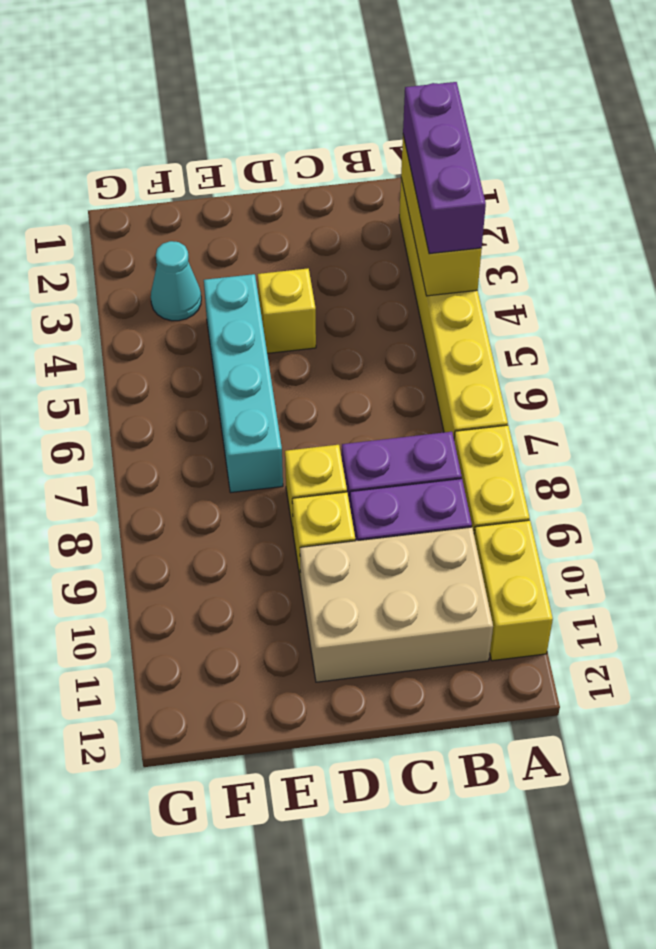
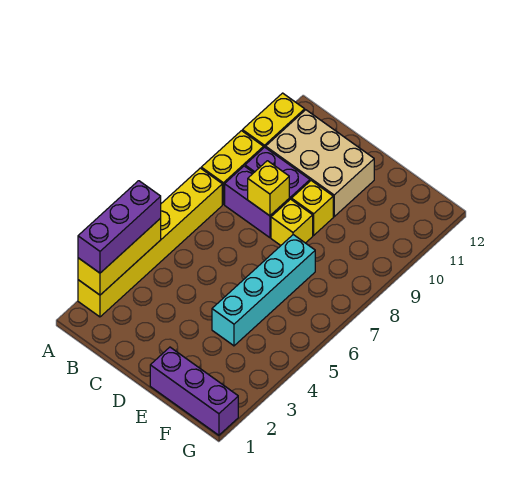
yellow brick D4 level 1 -> yellow brick C8 level 2
none -> purple brick E1:G1 level 1
cyan cone F3 level 1 -> none

